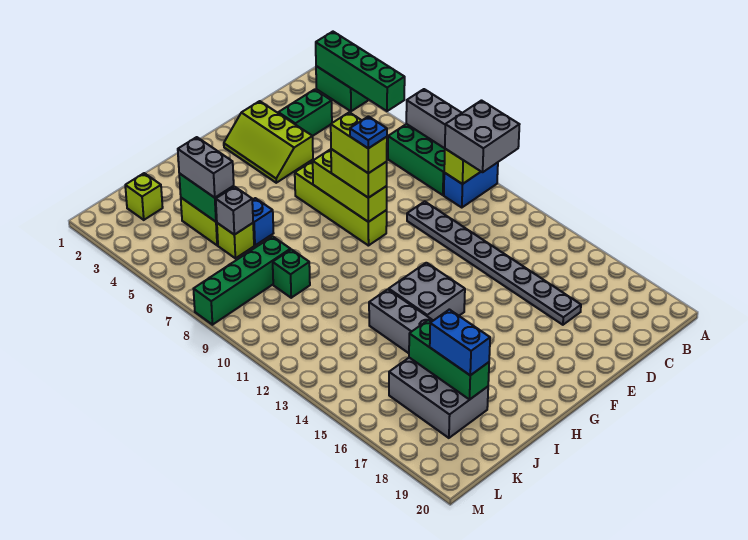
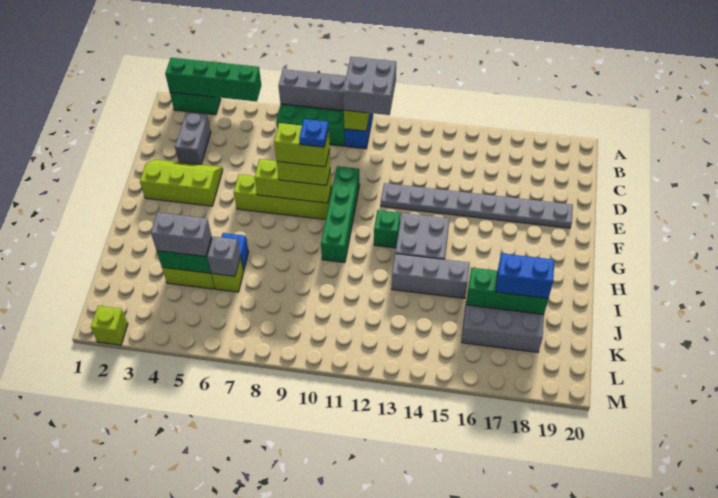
green brick C3:D3 level 1 -> grey brick C3:D3 level 1
grey plate D10:D17 level 1 -> grey plate E12:E19 level 1
lime slope E2:F4 level 1 top E -> lime slope E2:F4 level 1 top F
green brick J8:M8 level 1 -> green brick E10:H10 level 1
green brick J9 level 1 -> green brick G12 level 1
lime brick K2 level 1 -> lime brick M2 level 1

